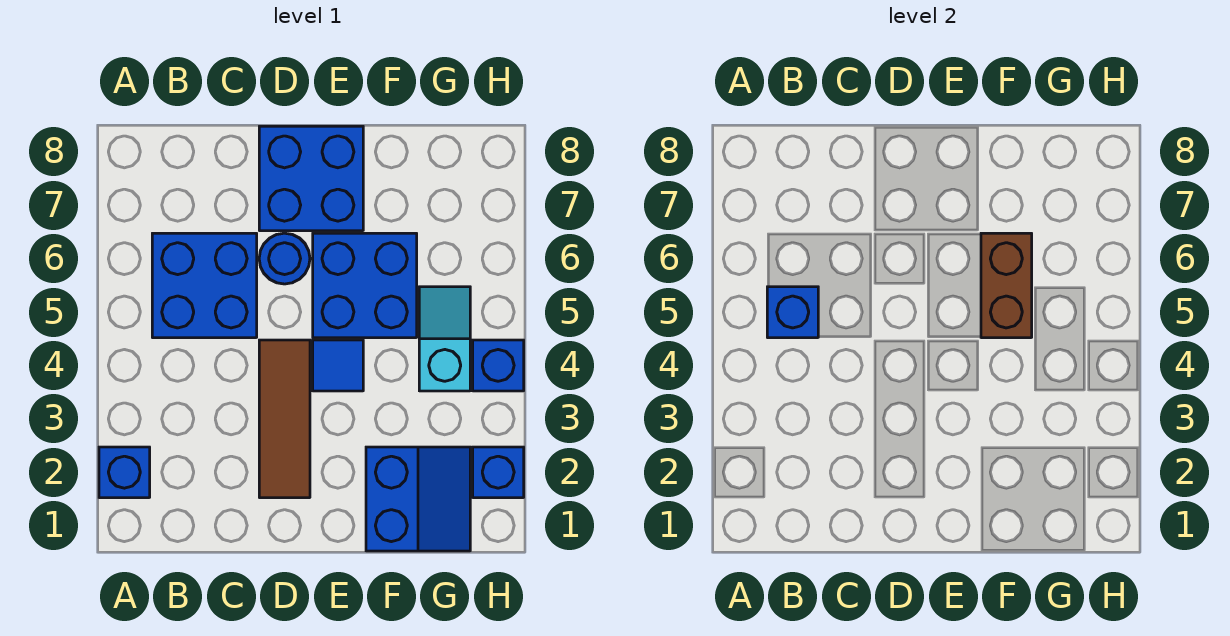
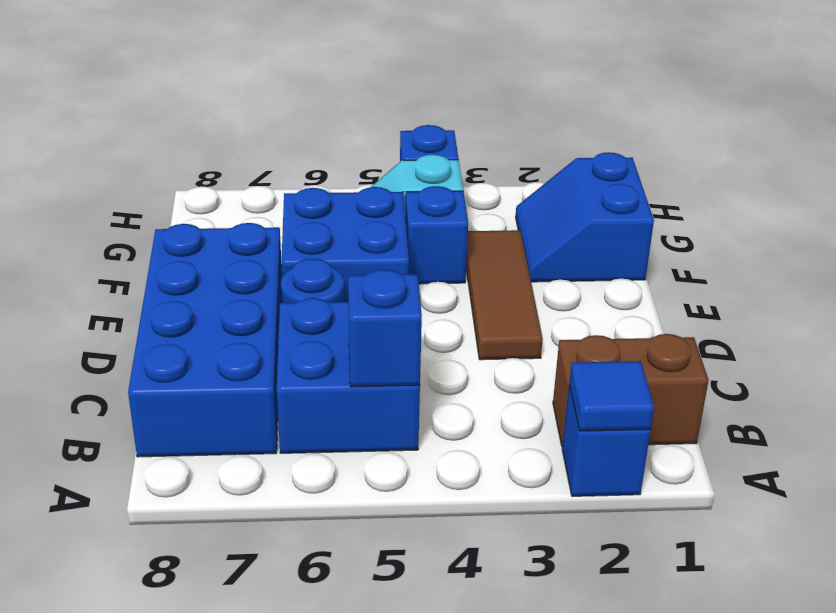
brown tile D2:D4 level 1 -> brown tile D3:F3 level 1
blue brick D7:E8 level 1 -> blue brick B7:E8 level 1
blue tile E4 level 1 -> blue tile A2 level 2
blue slope F1:G2 level 1 top F -> blue slope F1:G2 level 1 top 1
brown brick F5:F6 level 2 -> brown brick B1:B2 level 1
blue brick H2 level 1 -> blue brick F4 level 1

